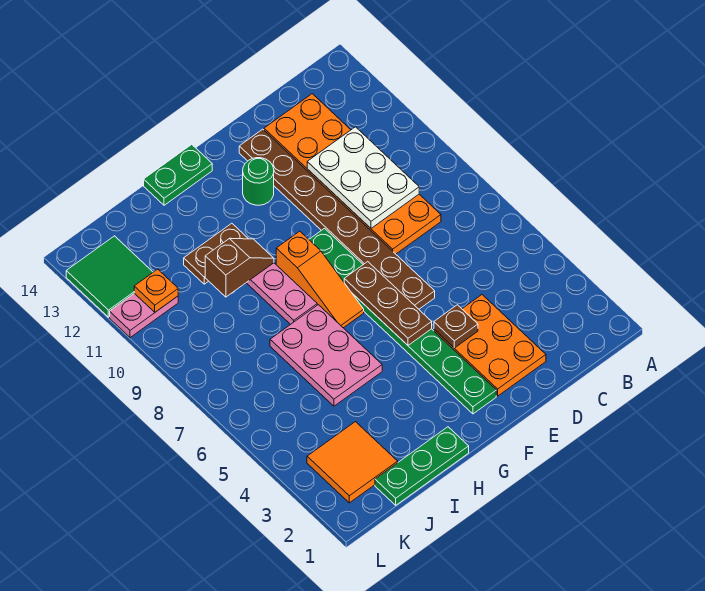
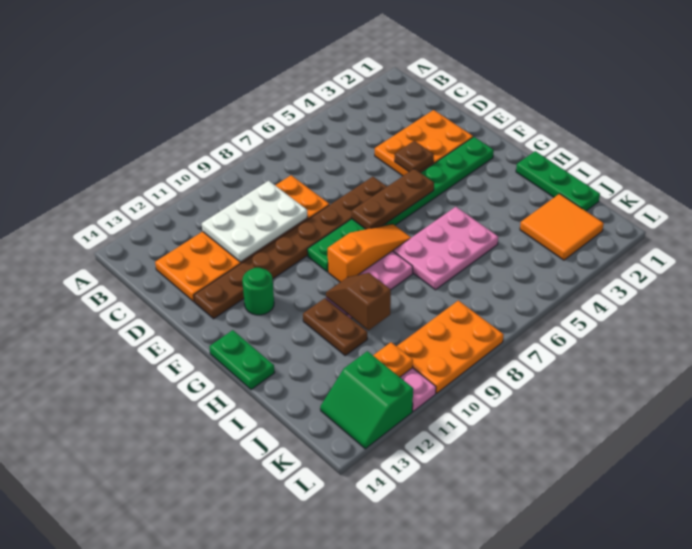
none -> orange plate K8:L10 level 1
green tile K12:L13 level 1 -> green slope K12:L13 level 1 top 12

